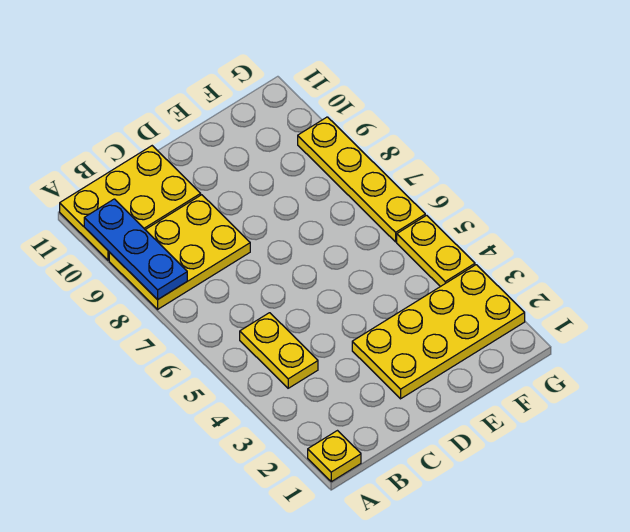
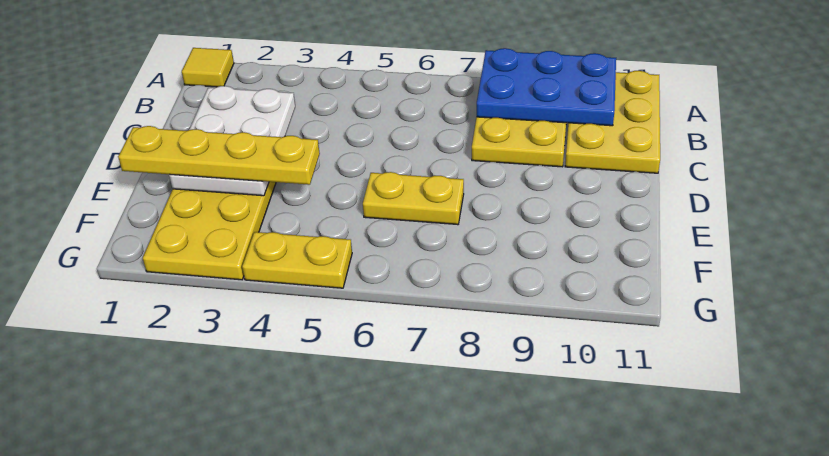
yellow plate A1 level 1 -> yellow tile A1 level 1
blue plate A8:A10 level 2 -> blue plate A8:B10 level 2
yellow plate B4:B5 level 1 -> yellow plate E6:E7 level 1
none -> white plate C2:E3 level 2
yellow plate G6:G9 level 1 -> yellow plate E1:E4 level 3

